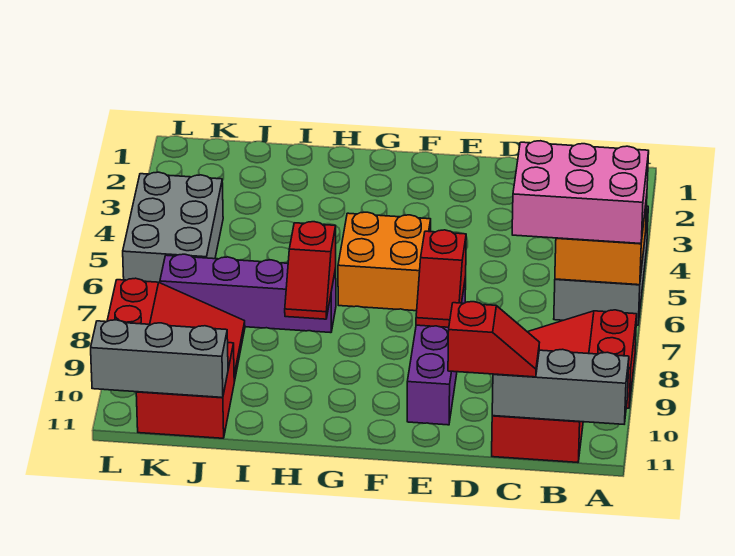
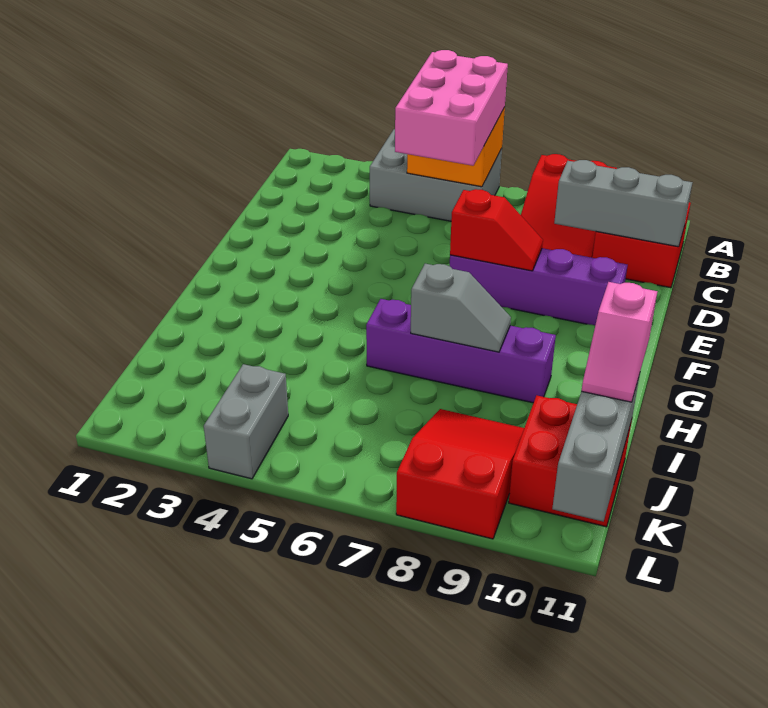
grey brick A11:C11 level 2 -> grey brick C9:C11 level 2
red slope C11:D11 level 3 top D -> none
orange brick F5:G6 level 1 -> none
purple brick H7:K7 level 1 -> purple brick H6:H9 level 1
red slope H7:H8 level 2 top 7 -> grey slope H7:H8 level 2 top 7
none -> pink slope I11:J11 level 3 top I
grey brick K4:L6 level 1 -> grey brick K4:L4 level 1

